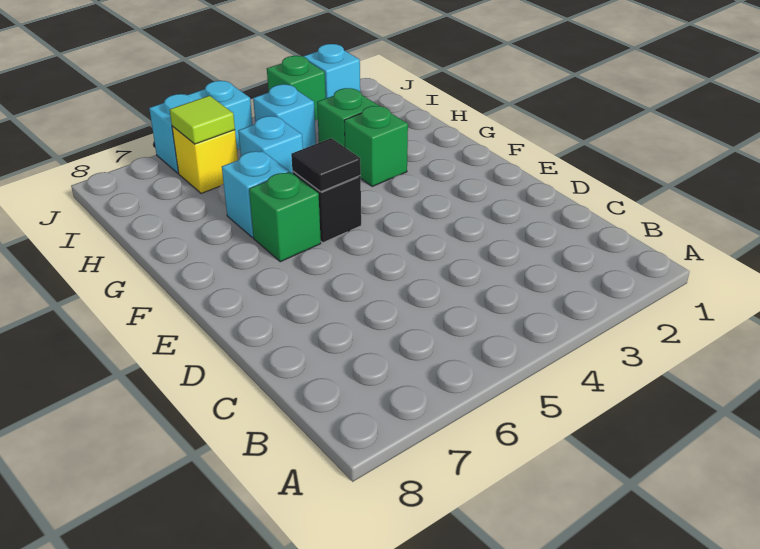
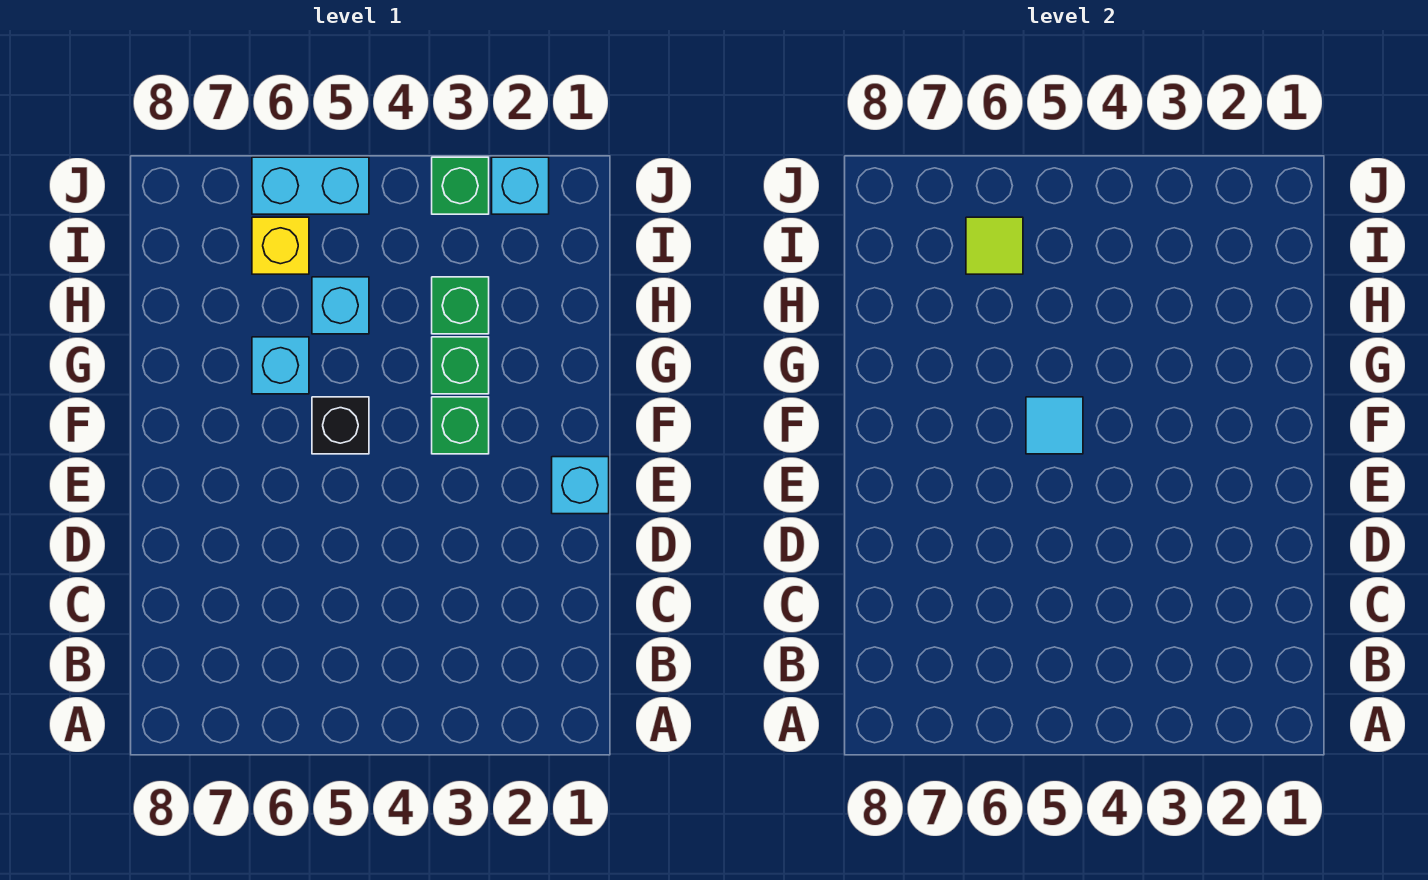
black tile F5 level 2 -> cyan tile F5 level 2
green brick F6 level 1 -> green brick F3 level 1
cyan brick I4 level 1 -> cyan brick E1 level 1

